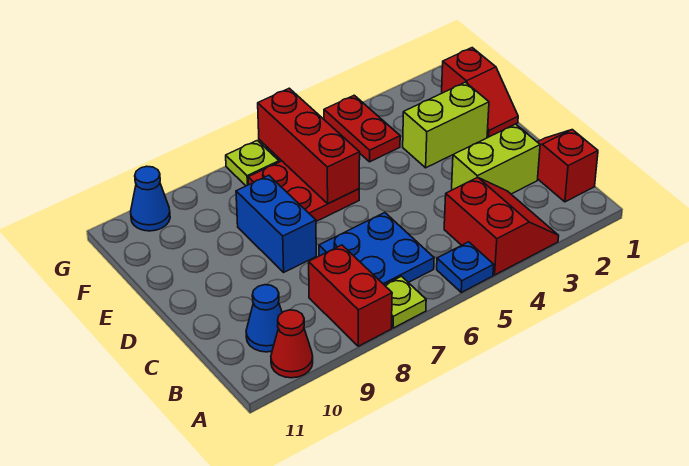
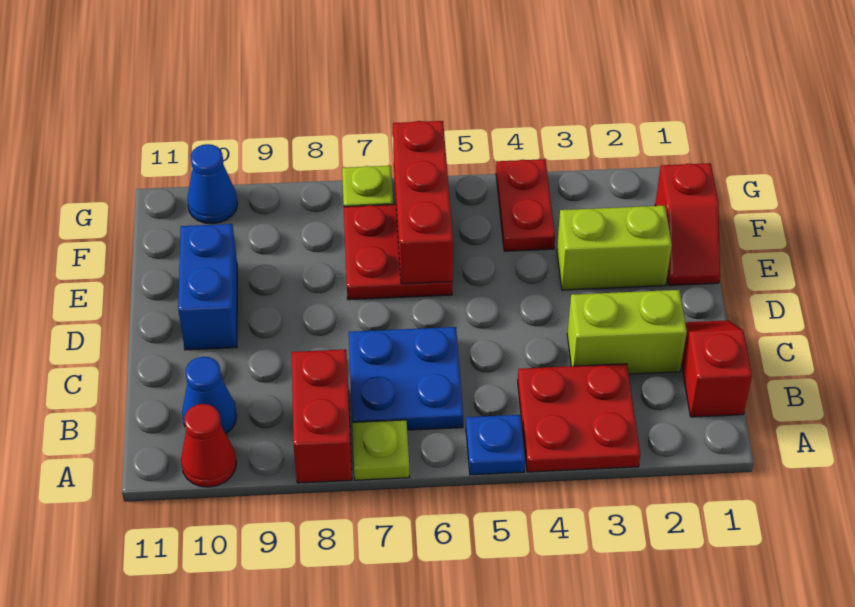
red slope A3:B4 level 1 top 4 -> red plate A3:B4 level 1
blue brick D8:E8 level 1 -> blue brick D10:E10 level 1

